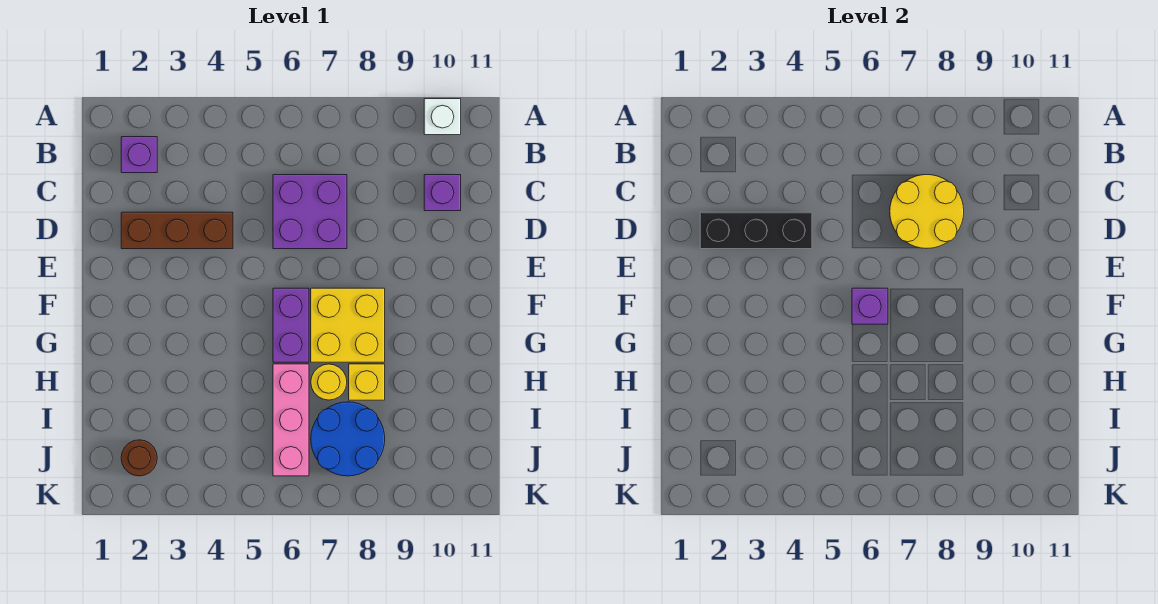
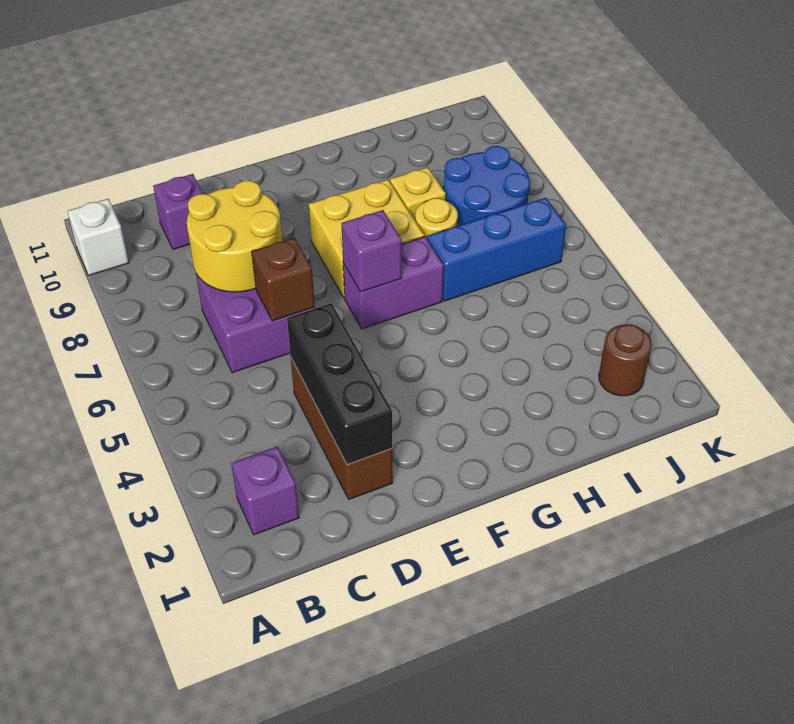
none -> brown brick D6 level 2
pink brick H6:J6 level 1 -> blue brick H6:J6 level 1

